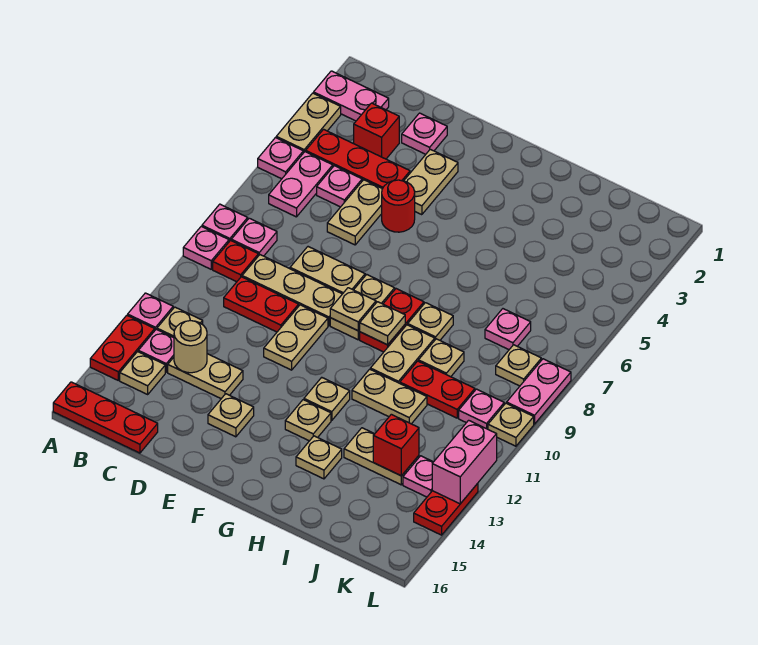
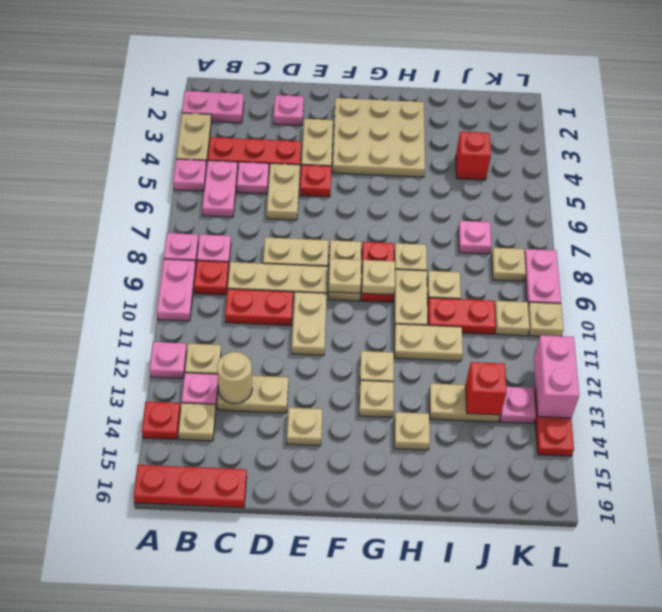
pink plate A9 level 1 -> pink plate A9:A10 level 1
red plate A13:A14 level 1 -> red plate A14 level 1
red brick C3 level 1 -> red brick J4 level 1
red round brick E5 level 1 -> red plate E5 level 1
none -> tan plate F2:H4 level 1
pink plate K10 level 1 -> tan plate K10 level 1

